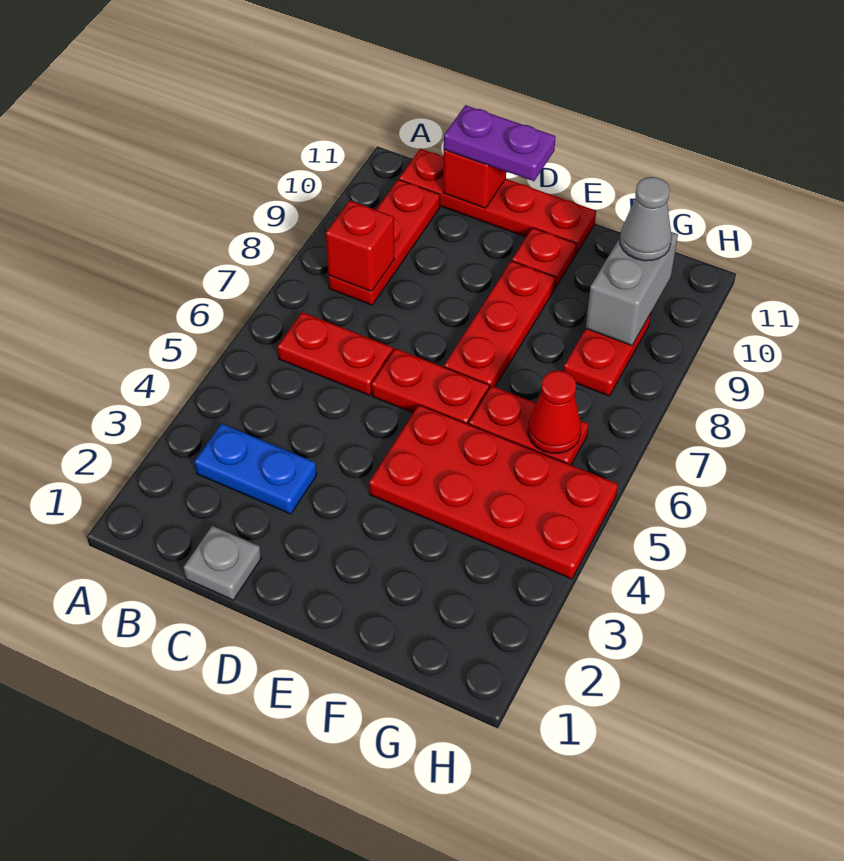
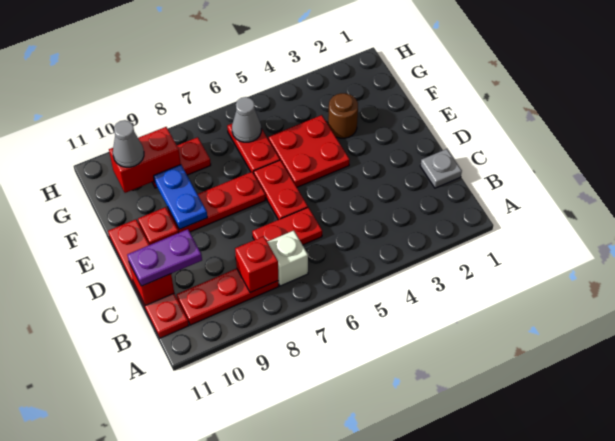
blue plate B3:C3 level 1 -> blue plate E9:F9 level 2
red plate B6:C6 level 1 -> red plate C6:C7 level 1
none -> white brick B7 level 1
purple plate C11:D11 level 3 -> purple plate C10:C11 level 3
red plate E4:H5 level 1 -> red plate E4:F5 level 1
none -> brown round brick F3 level 1
red cone G6 level 2 -> grey cone G6 level 2
grey brick G9:G10 level 2 -> red brick G9:G10 level 2

